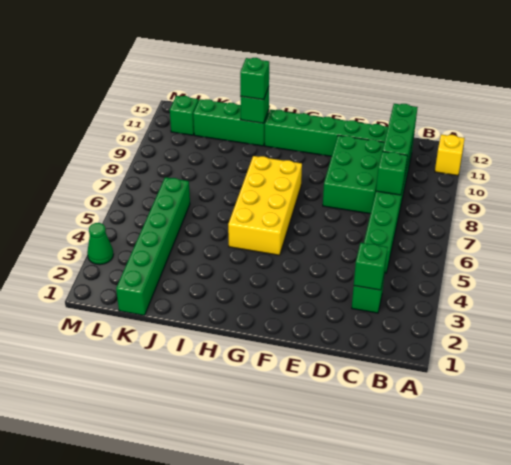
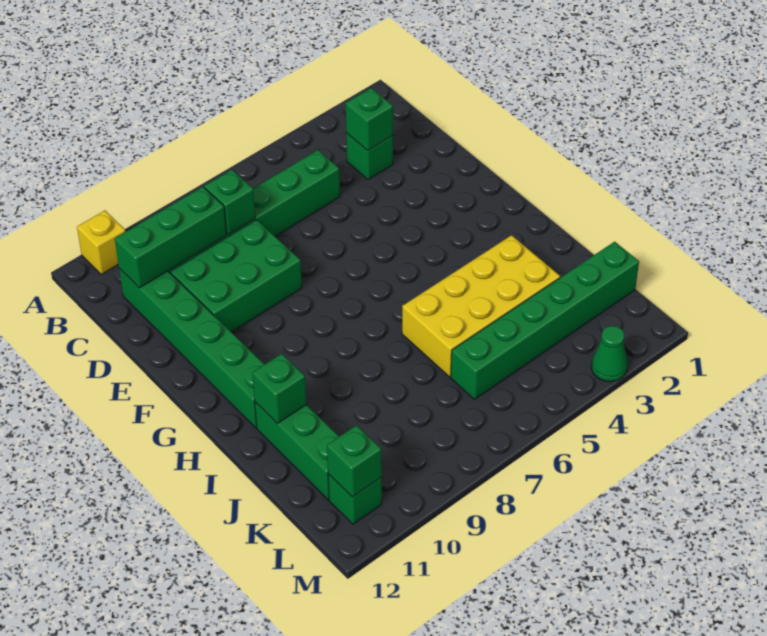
yellow brick G5:H8 level 1 -> yellow brick I3:J6 level 1
green brick I11 level 3 -> green brick L11 level 2

